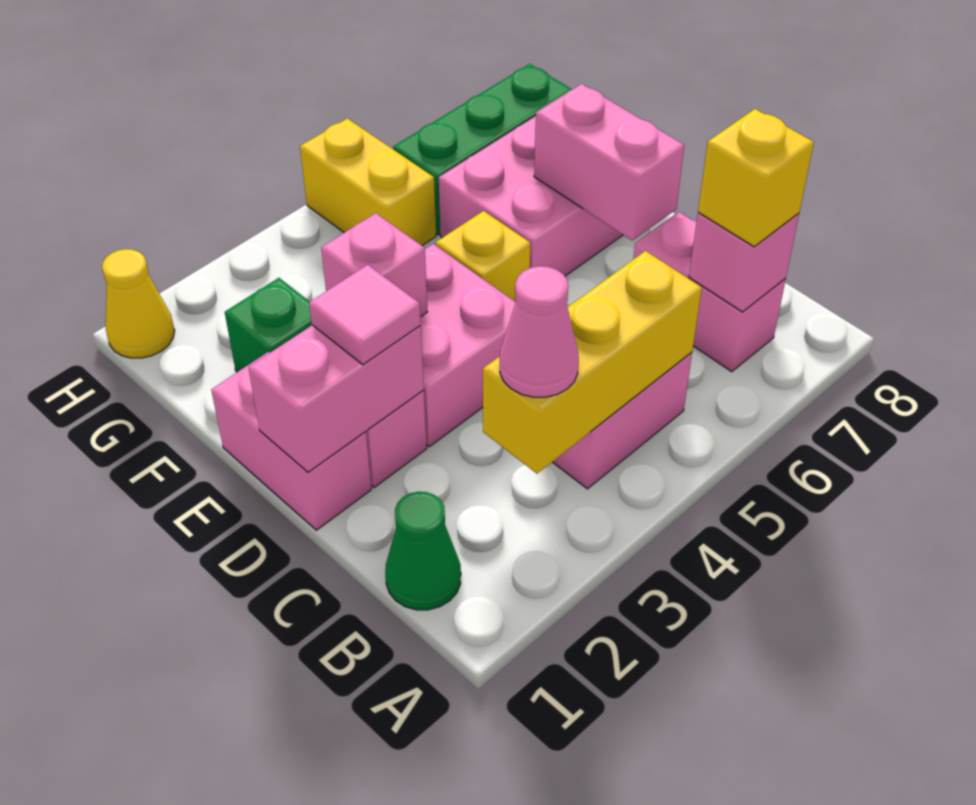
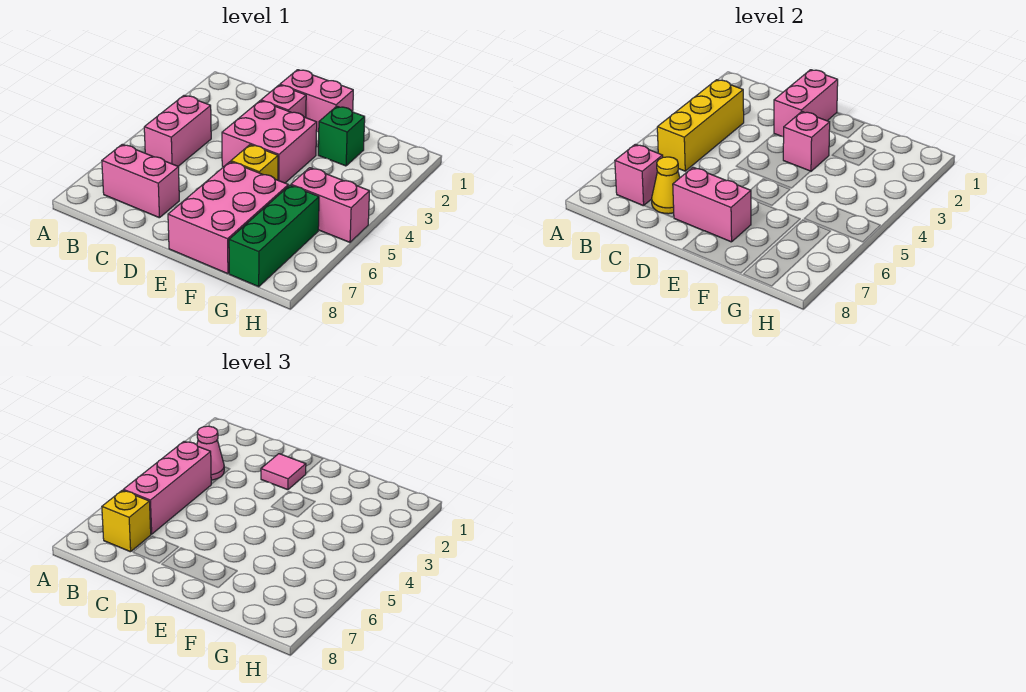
green cone B1 level 1 -> none
none -> pink brick B4:B6 level 3
yellow brick G5:H5 level 1 -> pink brick G5:H5 level 1
yellow cone H1 level 1 -> yellow cone C7 level 2

